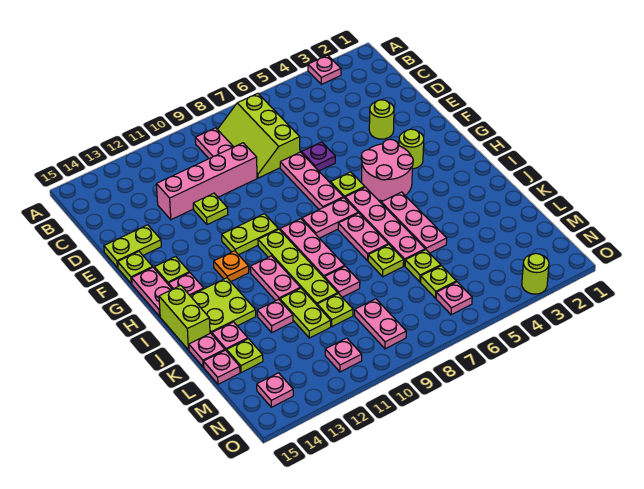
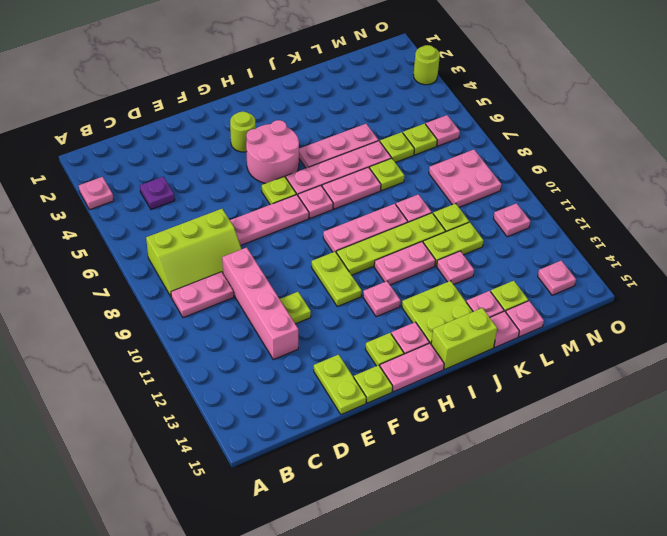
lime round brick E3 level 1 -> none
purple plate E6 level 1 -> purple plate C4 level 1
pink plate H7:H8 level 1 -> pink plate H7 level 1
orange plate H12 level 1 -> pink plate H12 level 1
pink plate M9:N9 level 1 -> pink plate M8:N9 level 1

